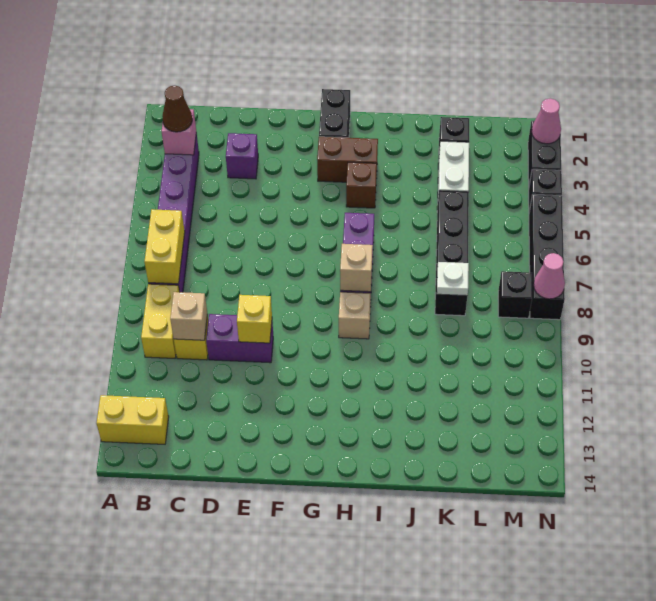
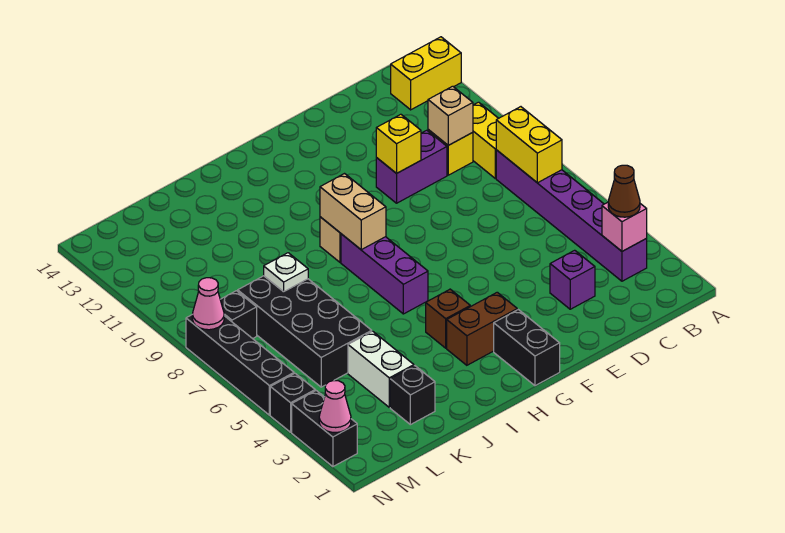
tan brick H8 level 2 -> tan brick H8:H9 level 2
black brick K5:K8 level 1 -> black brick K5:L8 level 1

